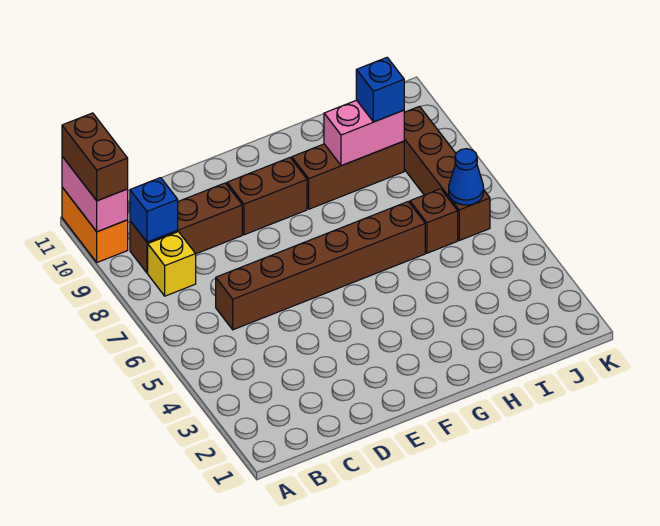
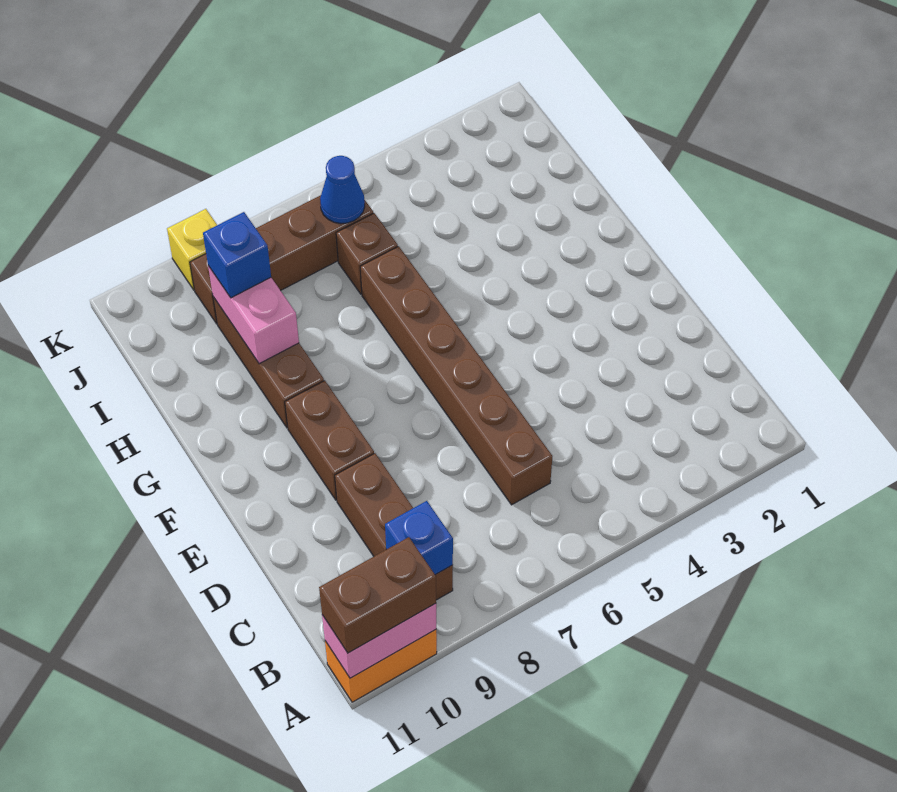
yellow brick B8 level 1 -> yellow brick K9 level 1

